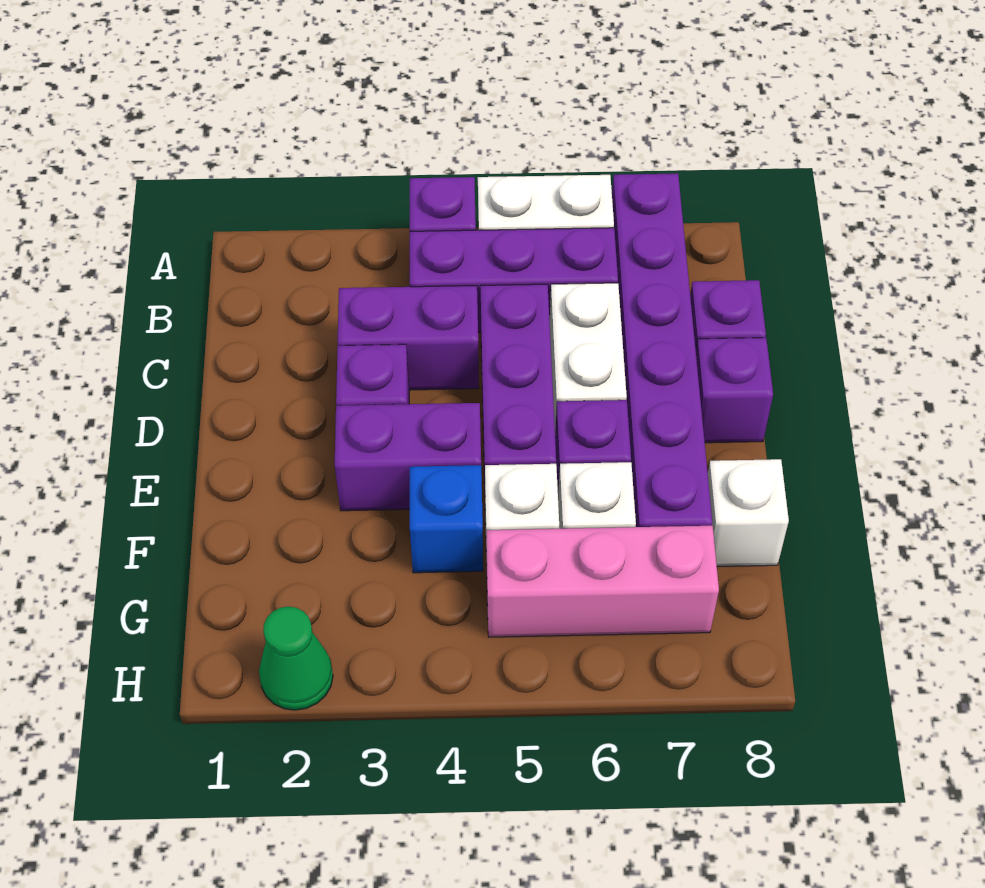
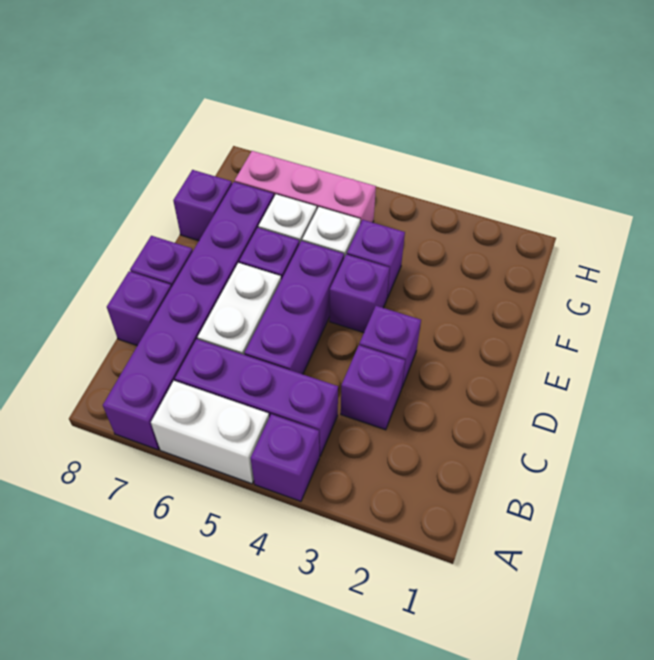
purple brick C3:C4 level 1 -> purple brick C3 level 1
purple brick E3:E4 level 1 -> purple brick E4 level 1
blue brick F4 level 1 -> purple brick F4 level 1
white brick F8 level 1 -> purple brick F8 level 1
green cone H2 level 1 -> none

